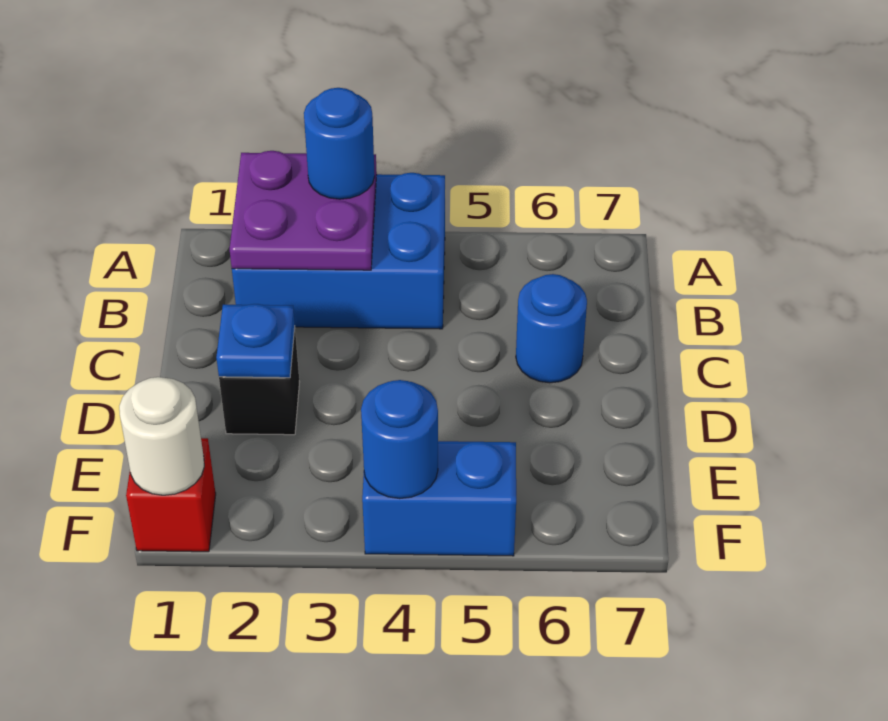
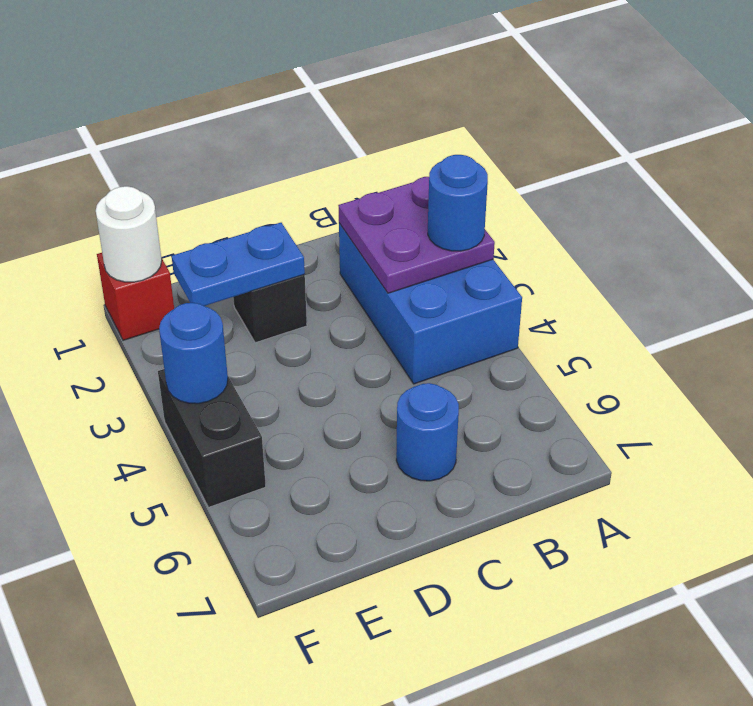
blue plate D2 level 2 -> blue plate D2:E2 level 2
blue brick F4:F5 level 1 -> black brick F4:F5 level 1

